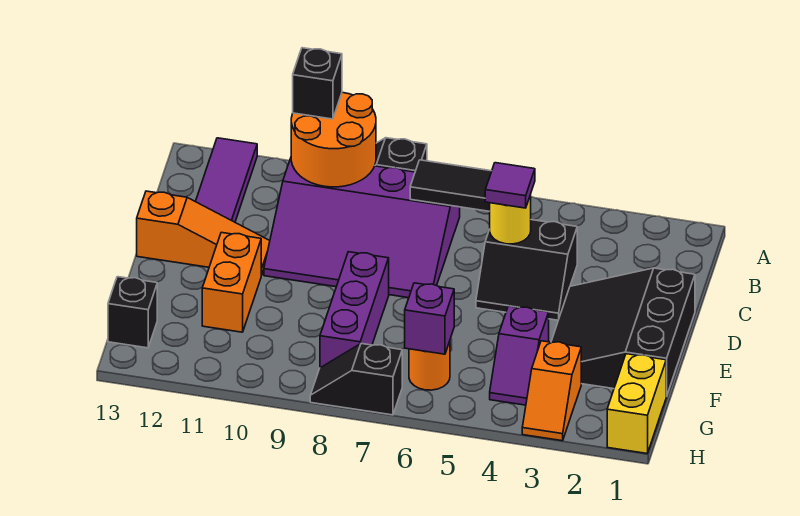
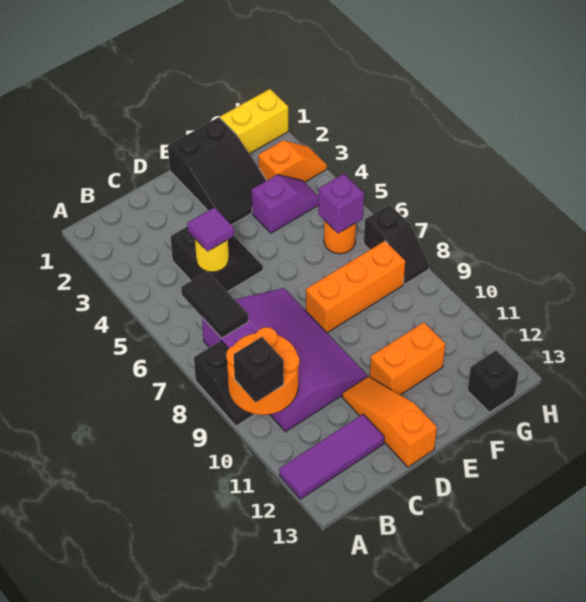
black slope D1:F3 level 1 top 1 -> black slope E1:F3 level 1 top 1
purple brick E8:G8 level 1 -> orange brick E8:G8 level 1

